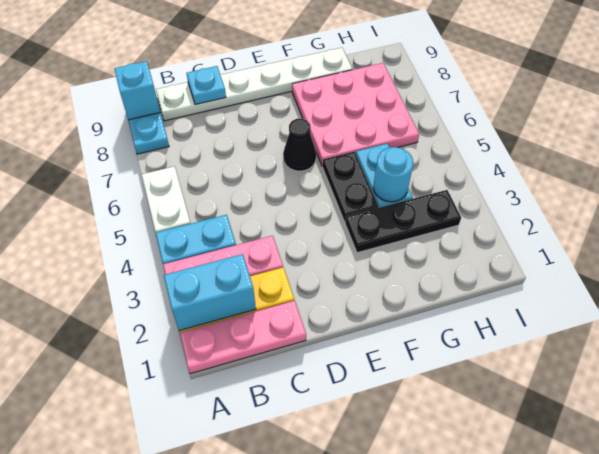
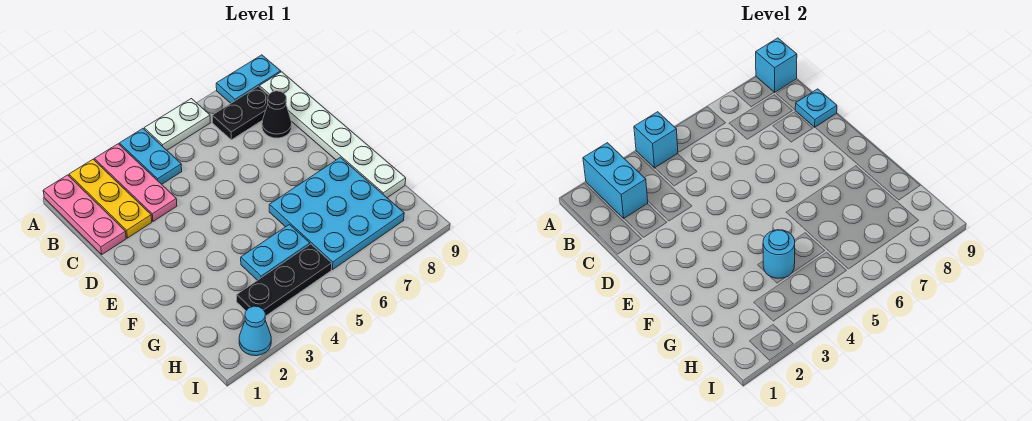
none -> cyan brick A4 level 2
black cone E6 level 1 -> black cone C8 level 1
black plate F3:H3 level 1 -> black plate H3:H5 level 1
black plate F4:F5 level 1 -> black plate B7:B8 level 1
pink plate F6:H8 level 1 -> cyan plate F6:H8 level 1
none -> cyan cone I2 level 1

